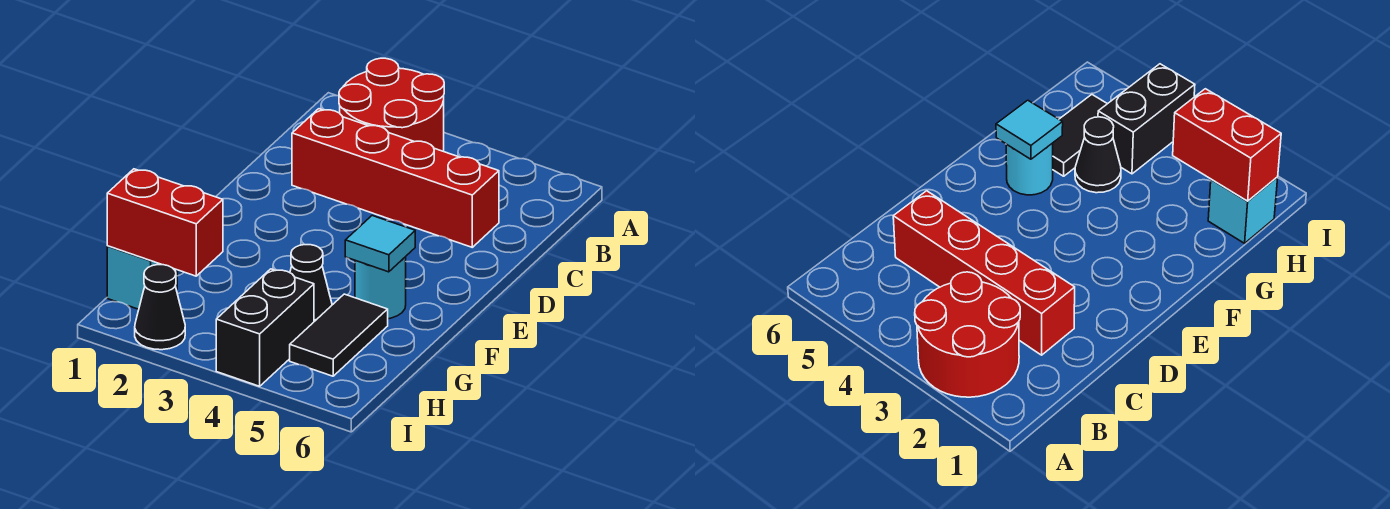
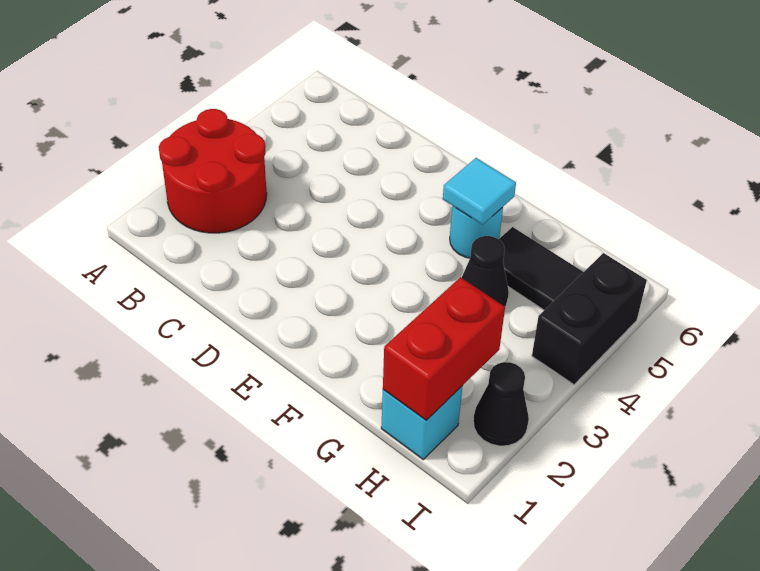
red brick C2:C5 level 1 -> none
black brick H4:I4 level 1 -> black brick I4:I5 level 1

